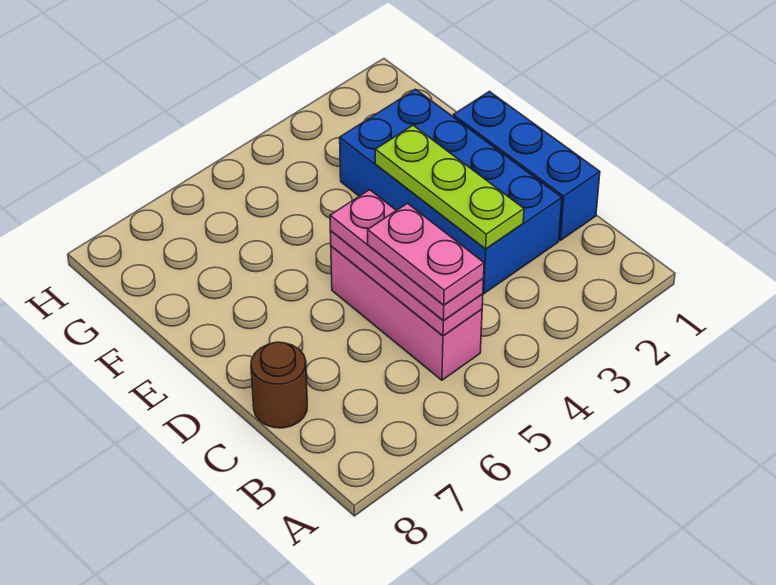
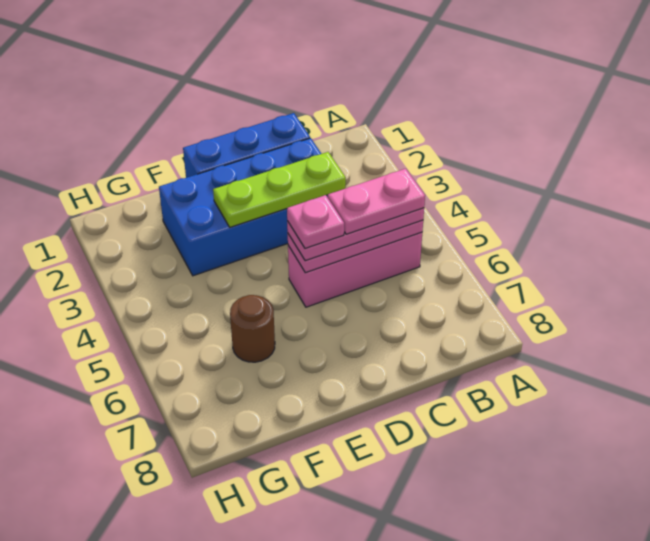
brown round brick C8 level 1 -> brown round brick F6 level 1
none -> pink plate D5 level 4

